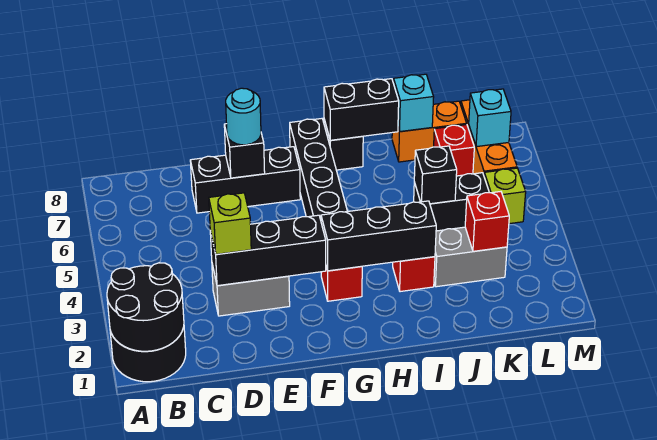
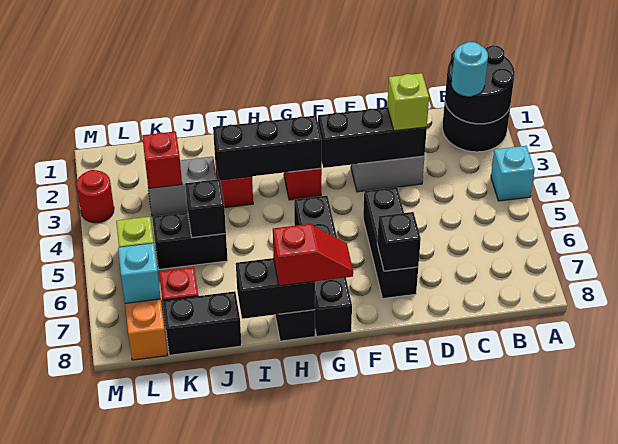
black brick D7:F7 level 1 -> black brick E5:E7 level 1
cyan round brick E7 level 3 -> cyan round brick B2 level 3
none -> red slope G8:H8 level 3 top H
orange brick J8:K8 level 1 -> black brick J8:K8 level 1
cyan brick J8 level 2 -> cyan brick A4 level 1
none -> red round brick M3 level 1

